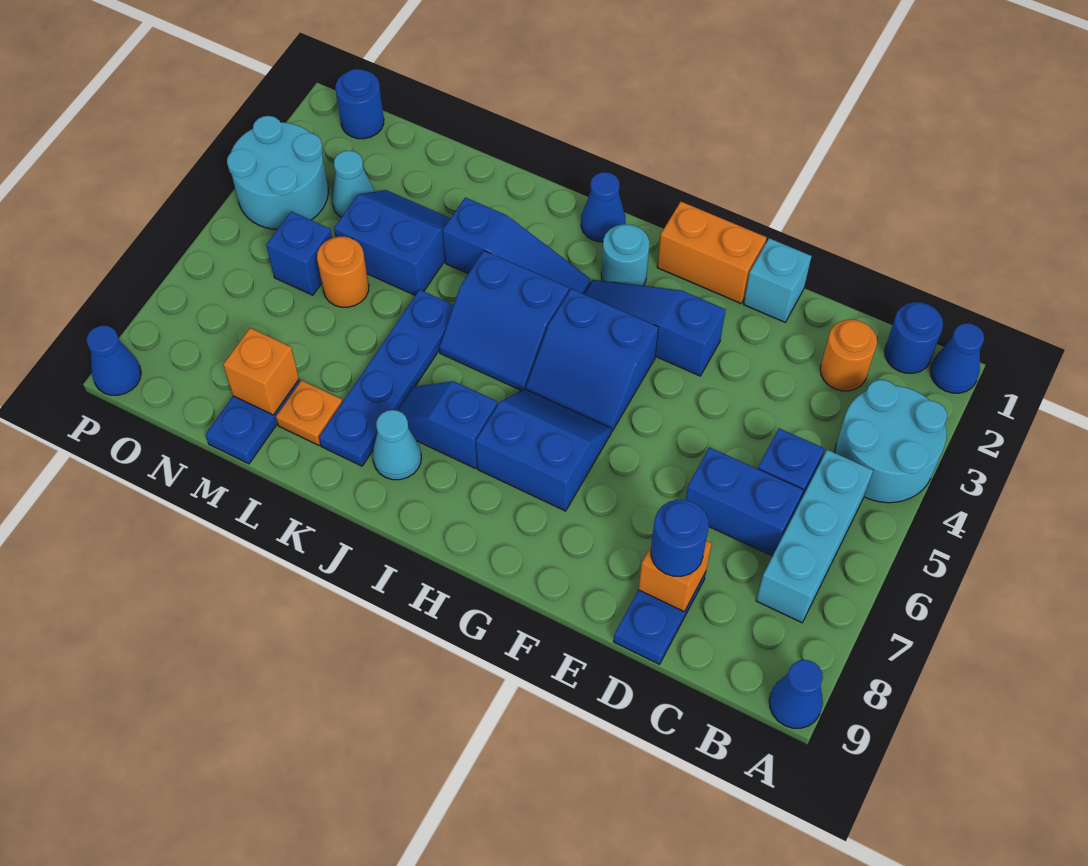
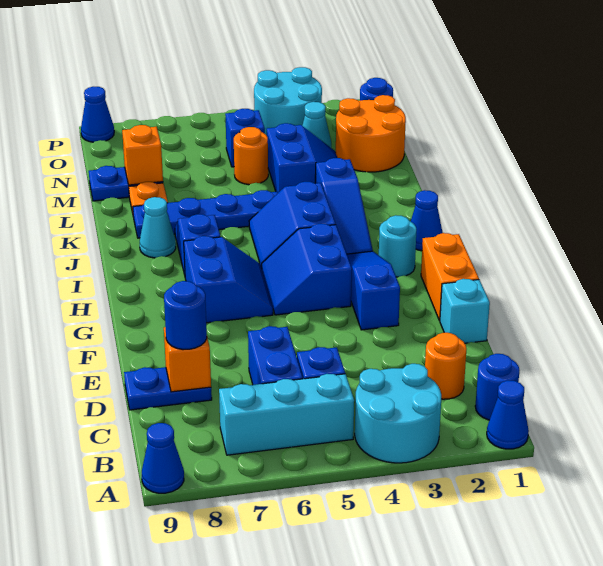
none -> orange round brick M1:N2 level 1

